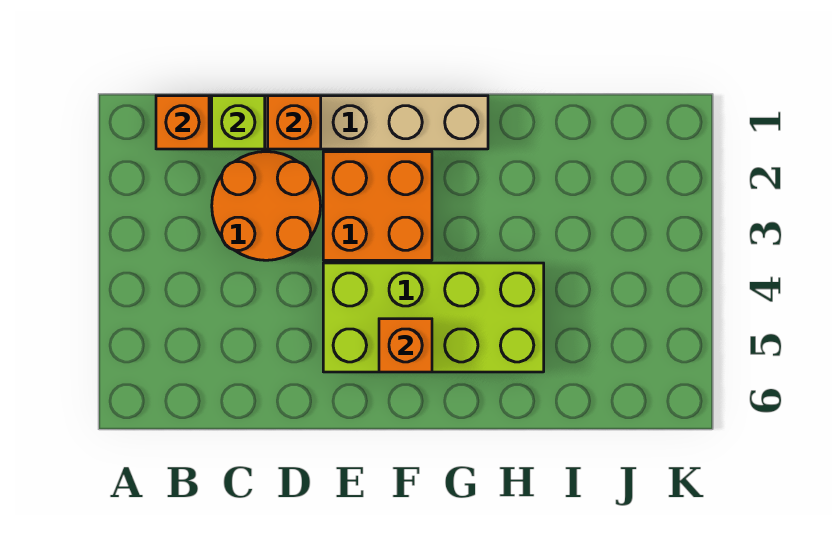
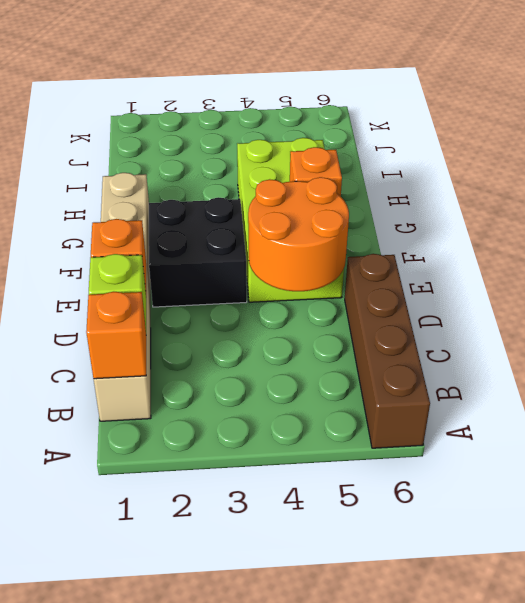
none -> brown brick A6:D6 level 1
orange round brick C2:D3 level 1 -> orange round brick D4:E5 level 2
orange brick E2:F3 level 1 -> black brick E2:F3 level 1

